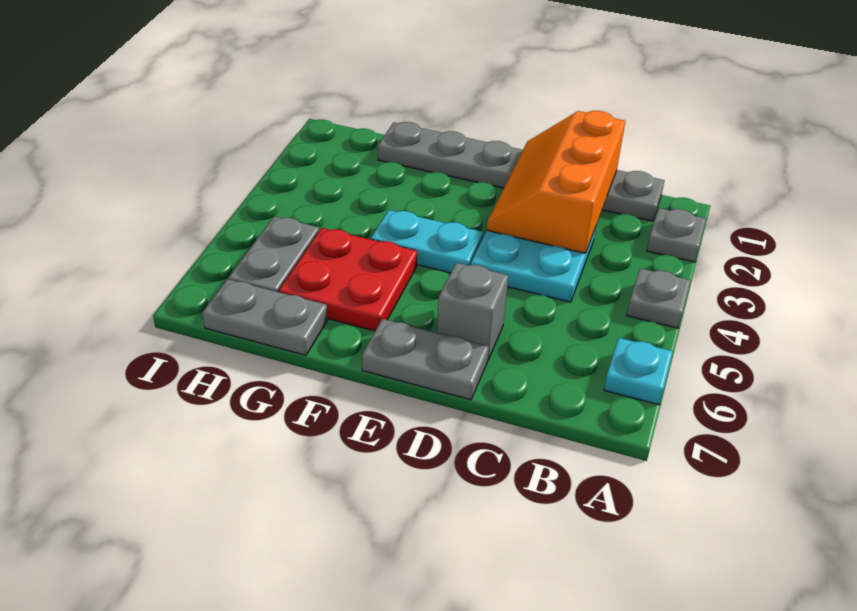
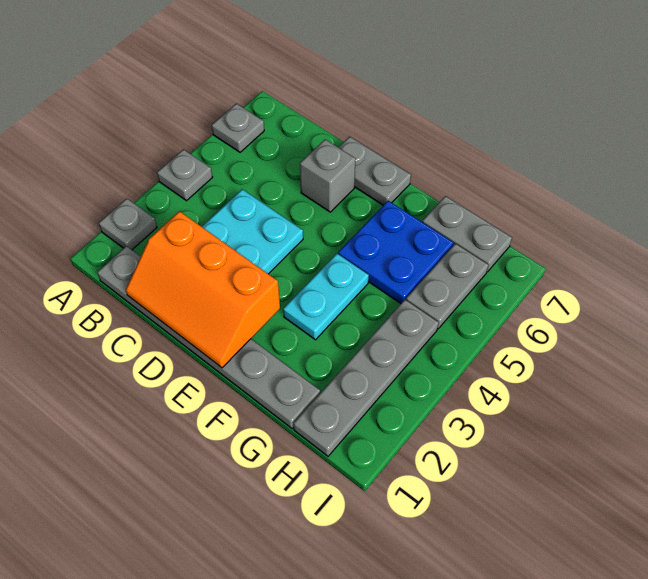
cyan plate A6 level 1 -> grey plate A6 level 1
orange slope C1:D3 level 2 top C -> orange slope C1:E2 level 2 top 2
cyan plate E4:F4 level 1 -> cyan plate F3:F4 level 1
red plate F5:G6 level 1 -> blue plate F5:G6 level 1
none -> grey plate H1:H4 level 1

